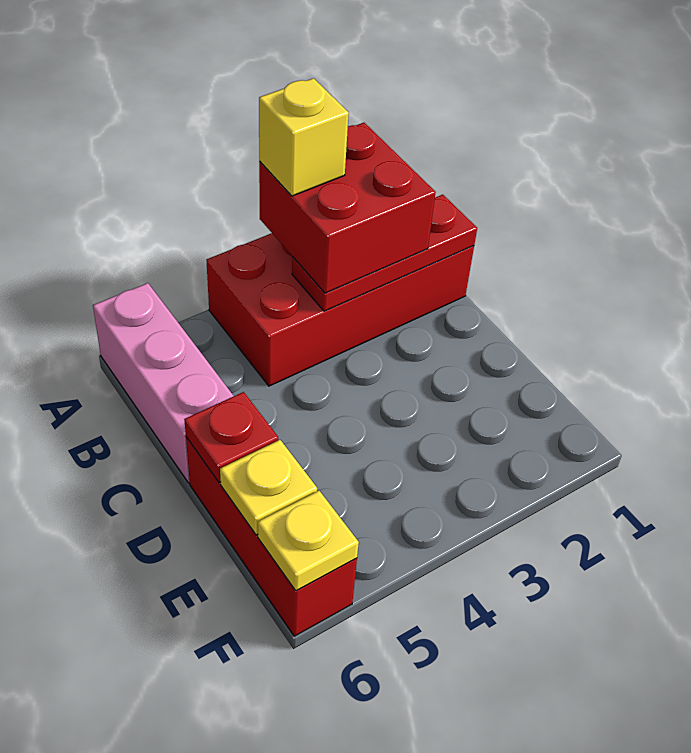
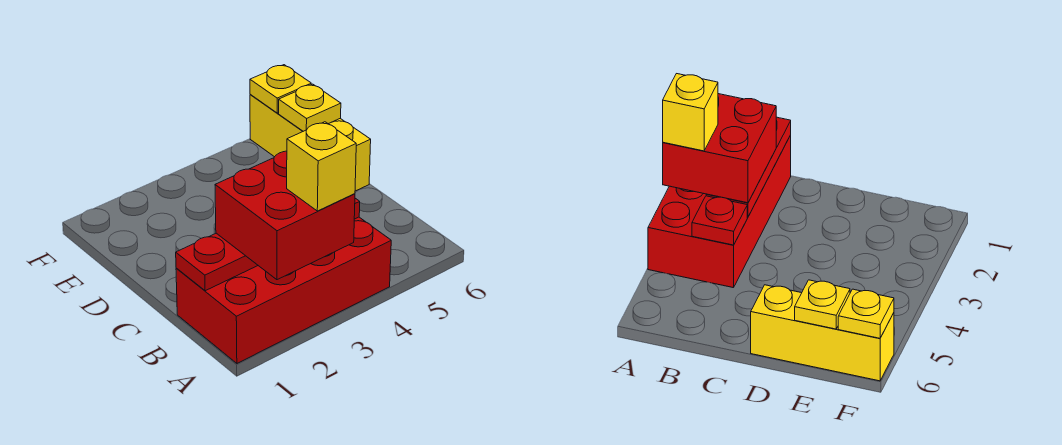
pink brick A6:C6 level 1 -> none
red brick D6:F6 level 1 -> yellow brick D6:F6 level 1
red plate D6 level 2 -> red plate B4 level 2

